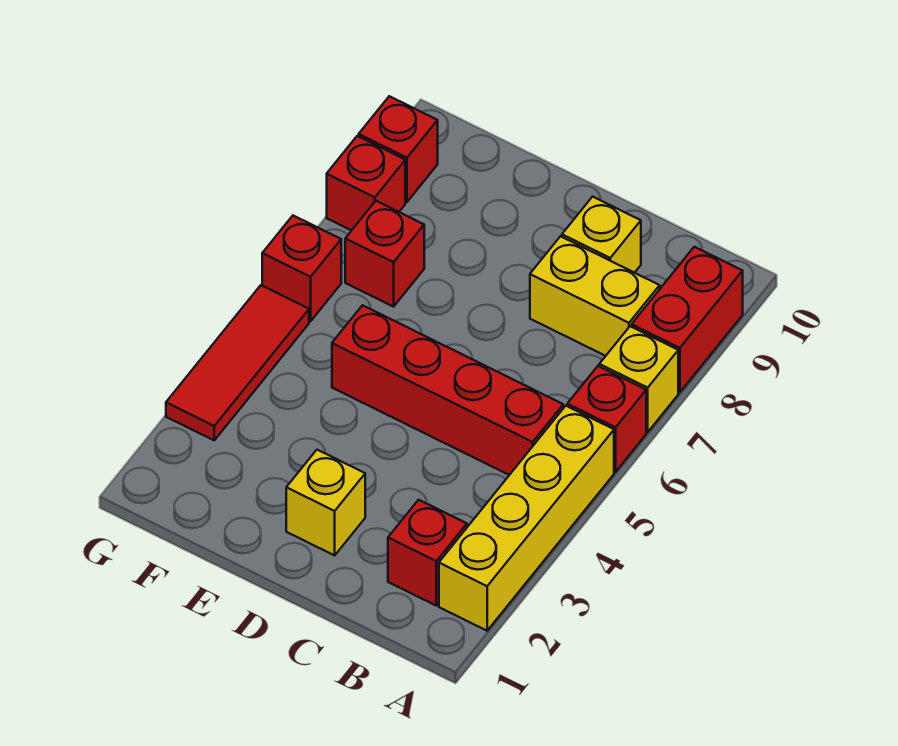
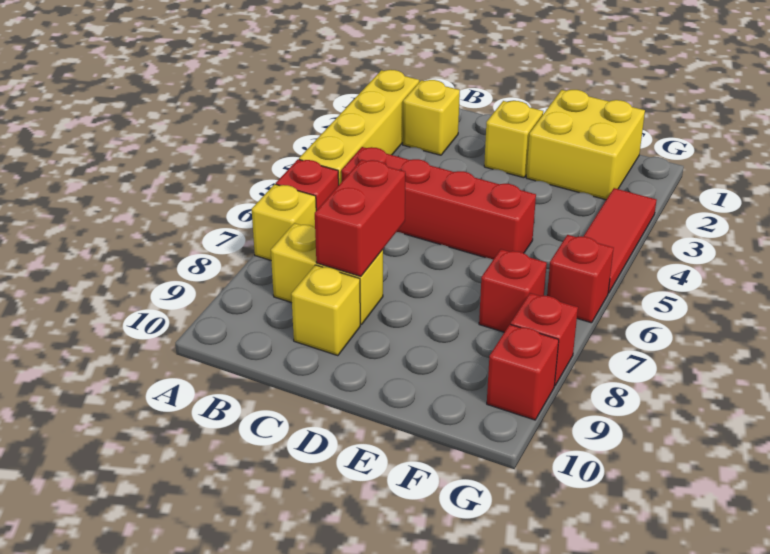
red brick A8:A9 level 1 -> red brick C7:C8 level 2
red brick B2 level 1 -> yellow brick B2 level 1
none -> yellow brick E1:F2 level 1

